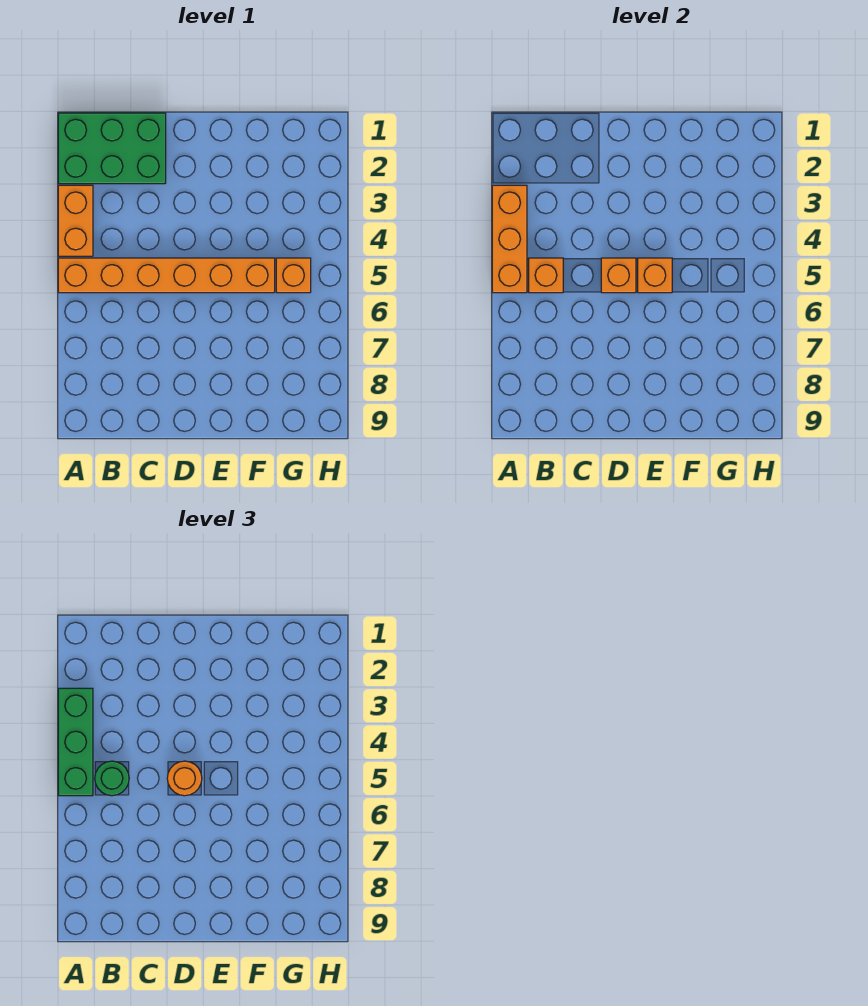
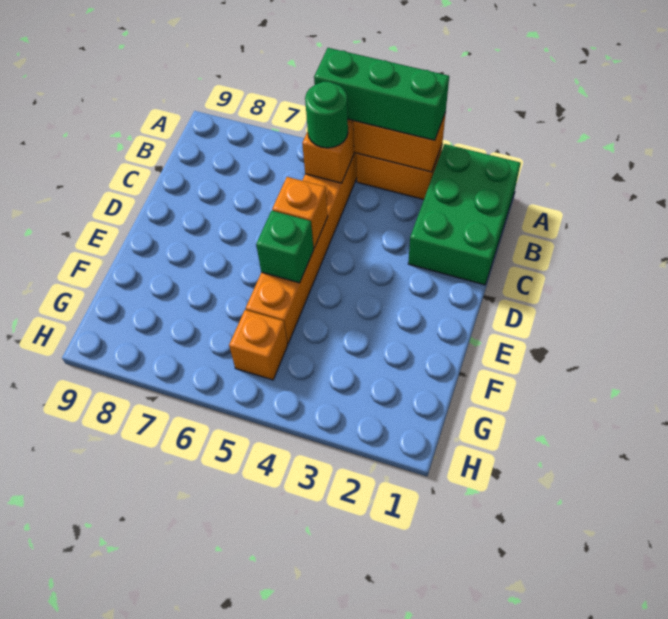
orange round brick D5 level 3 -> none
orange brick E5 level 2 -> green brick E5 level 2

